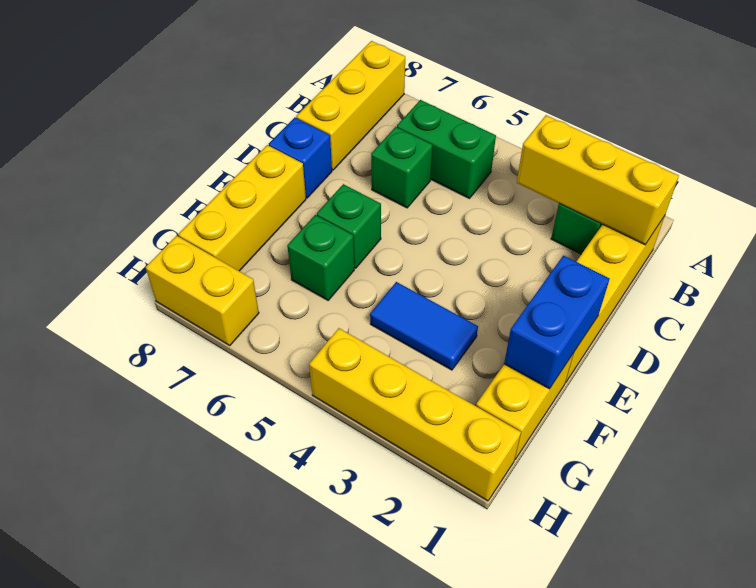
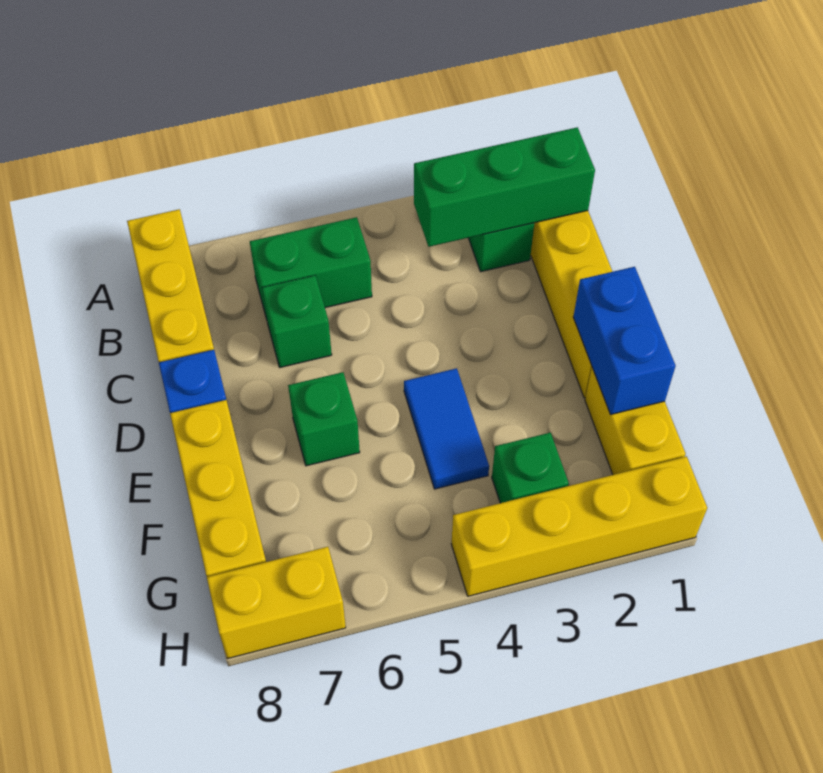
yellow brick B1:B3 level 2 -> green brick B1:B3 level 2
blue tile F3:F4 level 1 -> blue tile E4:F4 level 1
green brick F6 level 1 -> green brick G3 level 1

